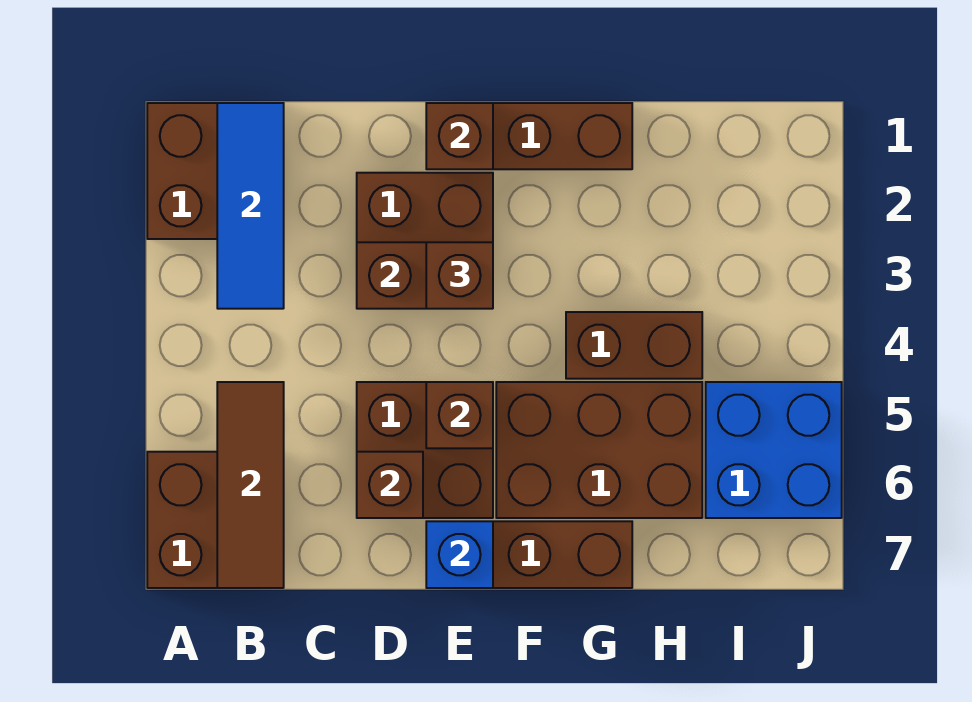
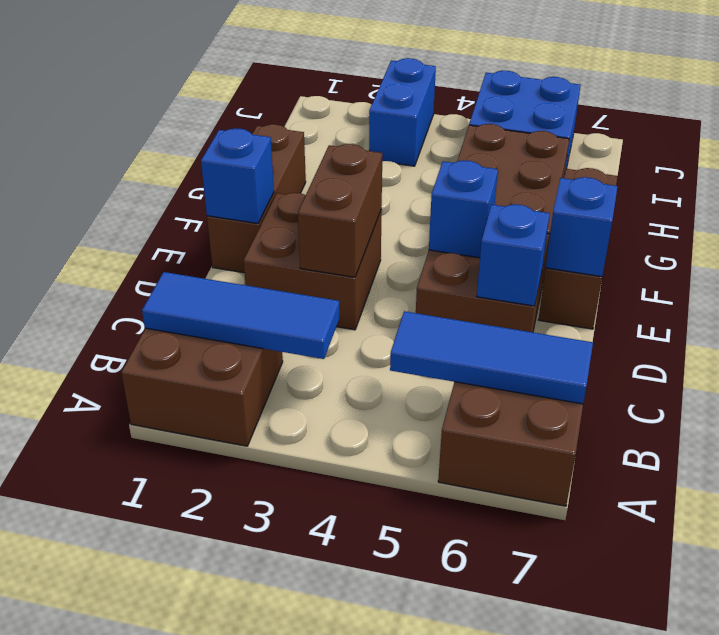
brown tile B5:B7 level 2 -> blue tile B5:B7 level 2
brown brick D6 level 2 -> blue brick D6 level 2
brown brick E1 level 2 -> blue brick E1 level 2
brown brick E3 level 3 -> none
brown brick E5 level 2 -> blue brick E5 level 2
brown brick G4:H4 level 1 -> none
none -> blue brick I3:J3 level 1

